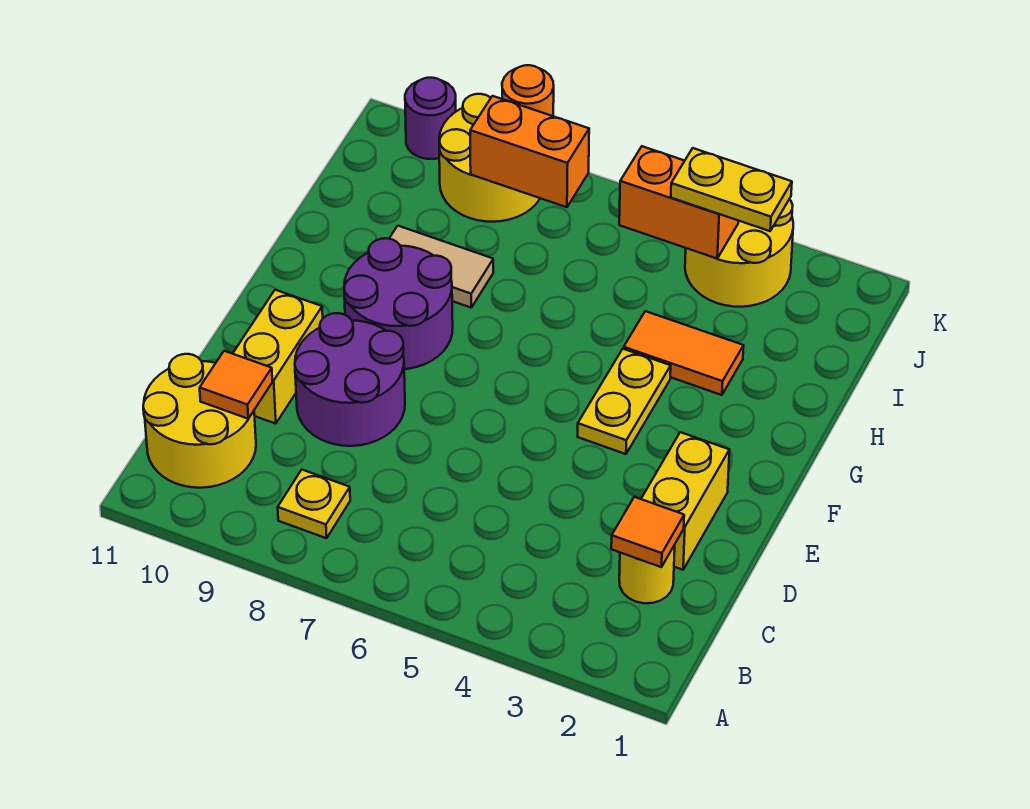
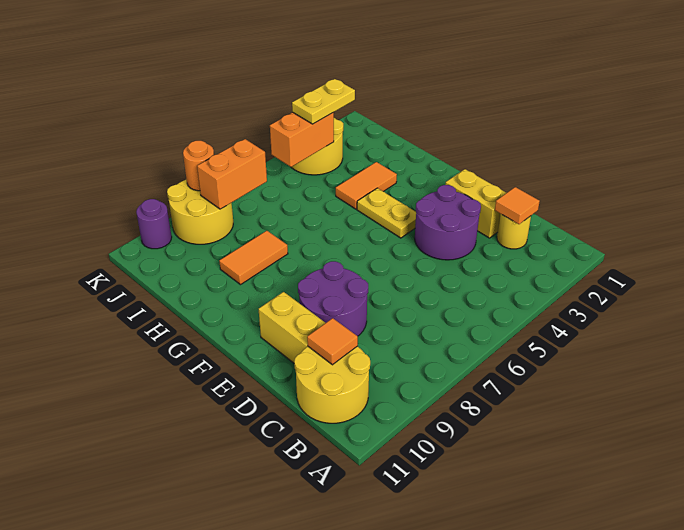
yellow plate B8 level 1 -> none
purple round brick F8:G9 level 1 -> purple round brick D3:E4 level 1
tan tile H8:H9 level 1 -> orange tile H8:H9 level 1

